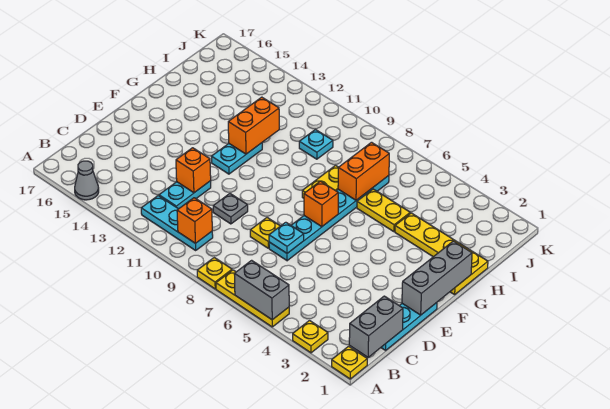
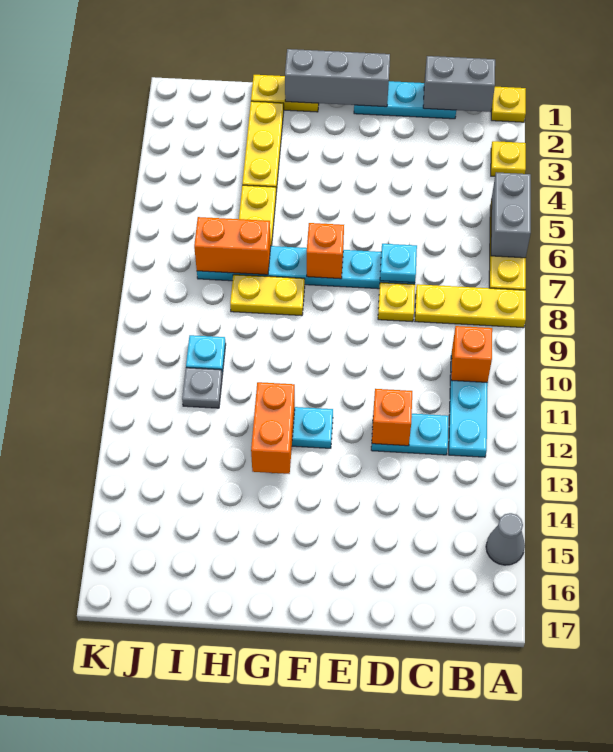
yellow plate A8 level 1 -> yellow plate A8:C8 level 1
grey plate D10 level 1 -> grey plate I11 level 1
orange brick G12:H12 level 2 -> orange brick G12:G13 level 2

